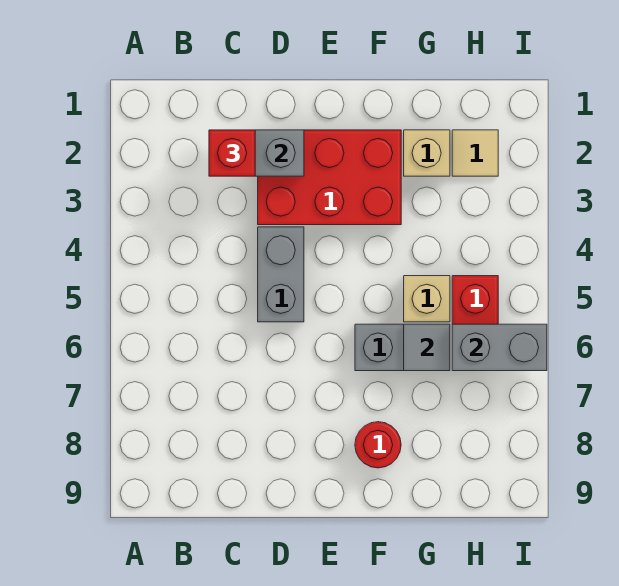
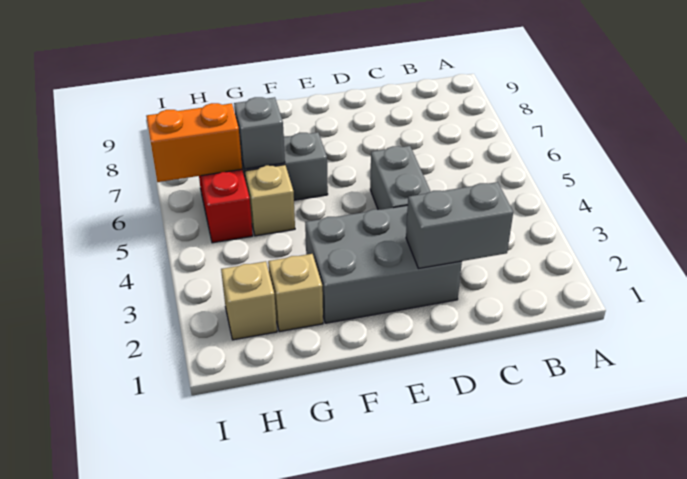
red brick C2 level 3 -> none
red brick D2:F3 level 1 -> grey brick D2:F3 level 1
red round brick F8 level 1 -> none
grey tile G6 level 2 -> grey brick G6 level 2
tan tile H2 level 1 -> tan brick H2 level 1
grey brick H6:I6 level 2 -> orange brick H6:I6 level 2

